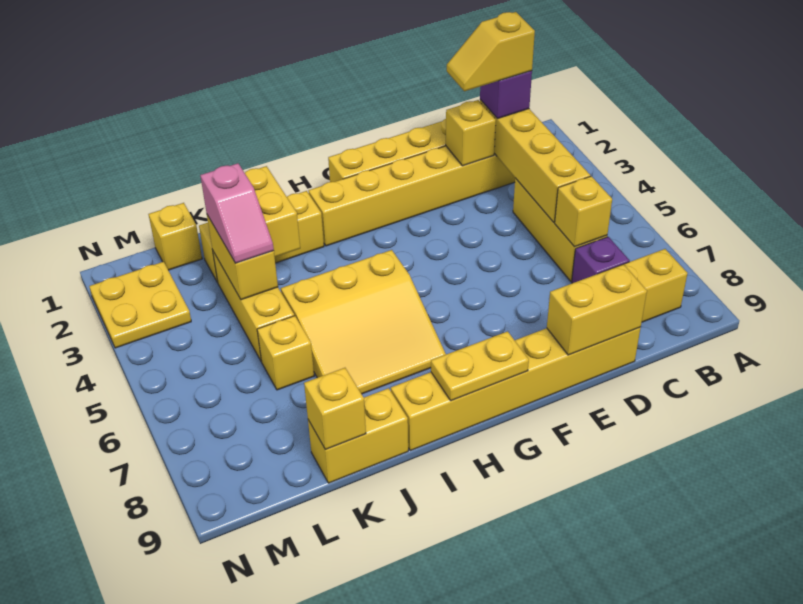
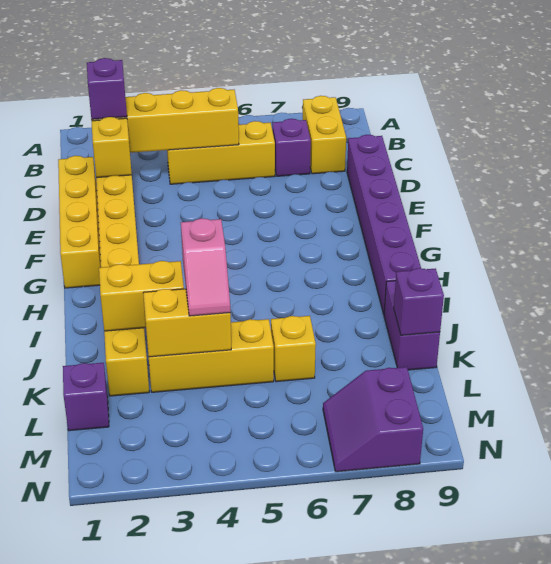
yellow slope C2:D2 level 4 top C -> none
yellow brick C6 level 2 -> none
yellow brick D9:I9 level 1 -> purple brick D9:I9 level 1
yellow brick D9:E9 level 2 -> none
yellow plate G9:H9 level 2 -> none
yellow slope H5:J7 level 1 top 5 -> none
yellow brick J9:K9 level 1 -> purple brick J9:K9 level 1
pink slope K3:K4 level 3 top 3 -> pink slope J4:K4 level 3 top J
yellow brick K9 level 2 -> purple brick K9 level 2
yellow brick L1 level 1 -> purple brick L1 level 1
yellow plate M2:N3 level 1 -> none
none -> purple slope M7:N8 level 1 top 8

